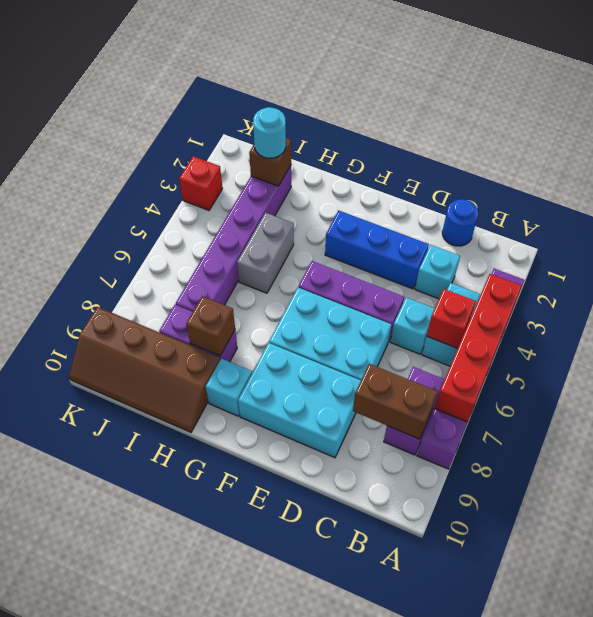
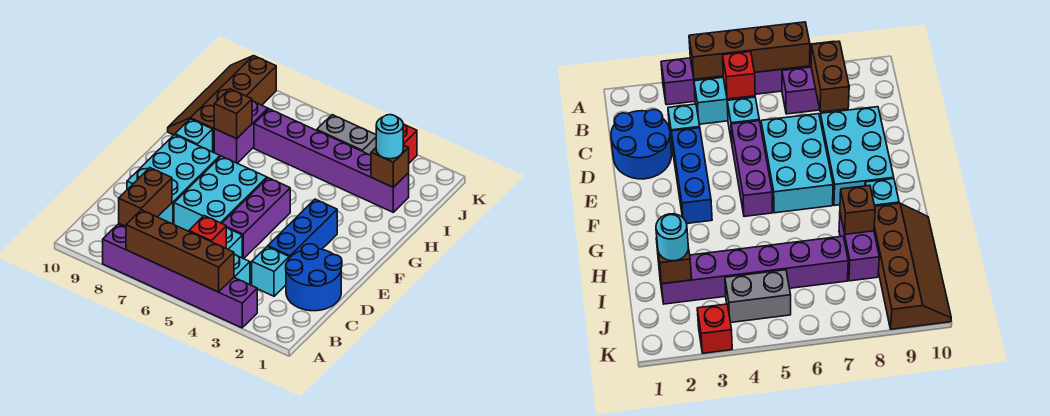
red brick A4:A7 level 2 -> brown brick A4:A7 level 2
blue round brick C1 level 1 -> blue round brick C1:D2 level 1
grey brick H4:H5 level 1 -> grey brick J4:J5 level 1

